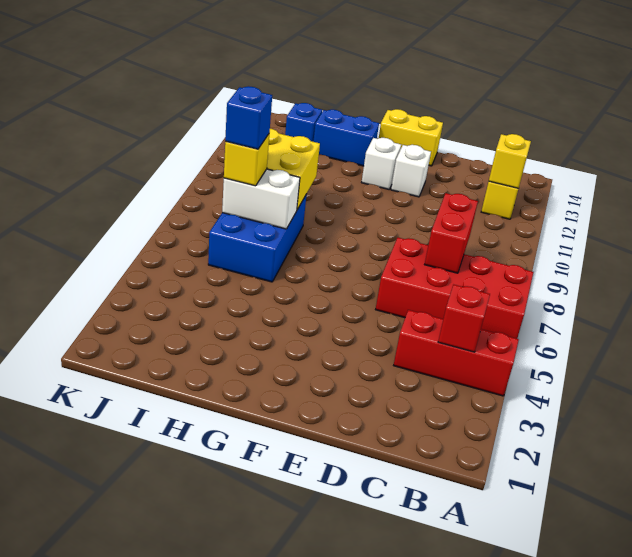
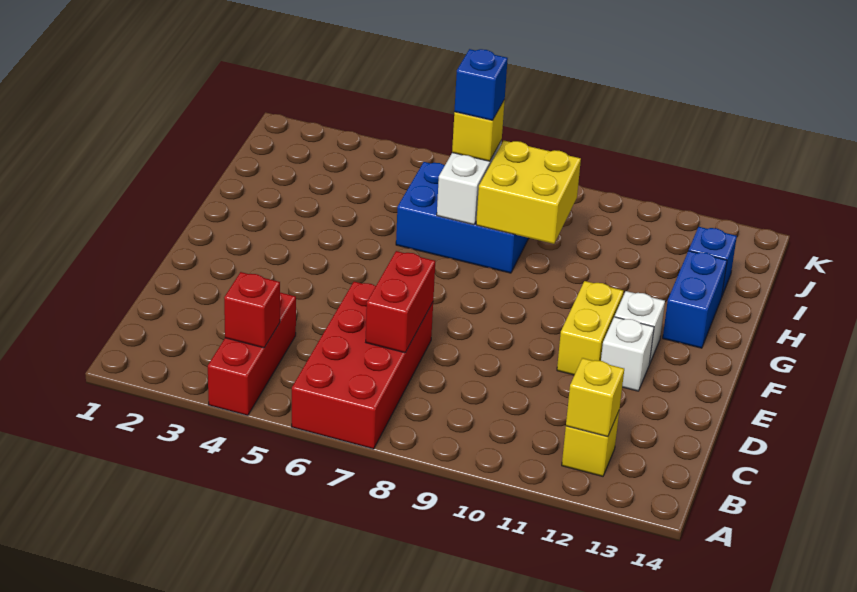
red brick C7:C8 level 2 -> red brick C7:D7 level 2
yellow brick E14:F14 level 1 -> yellow brick E11:F11 level 1

